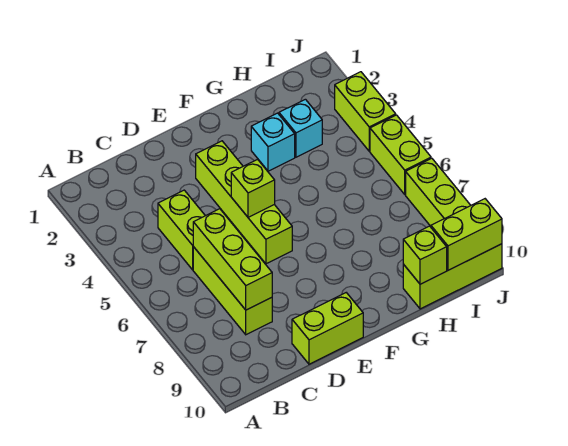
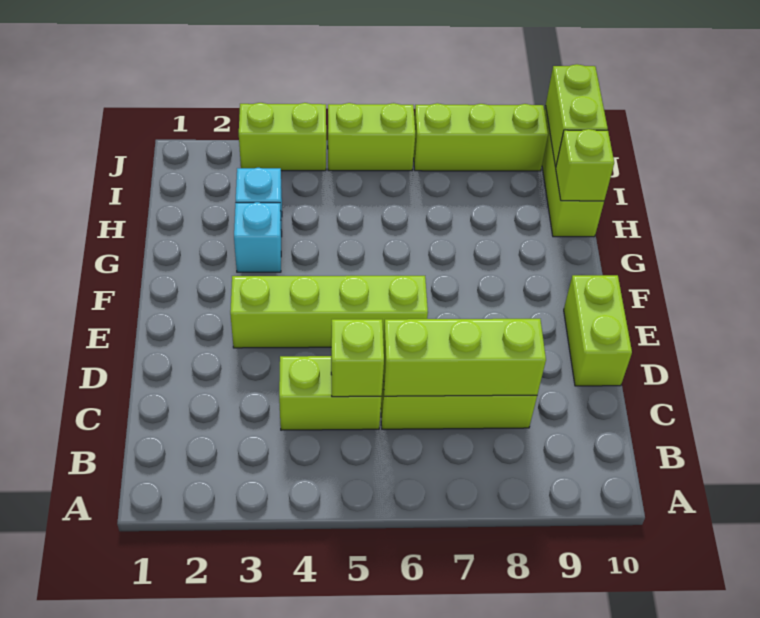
lime brick E5 level 2 -> lime brick C5 level 2

